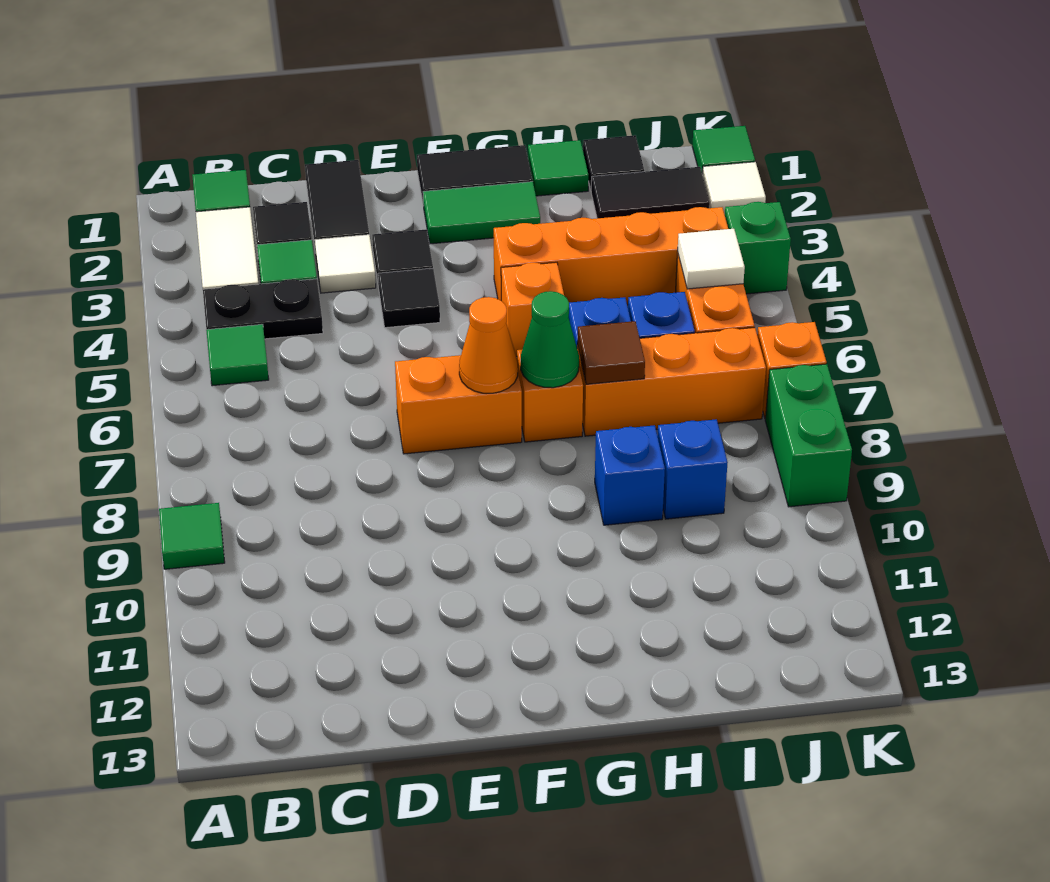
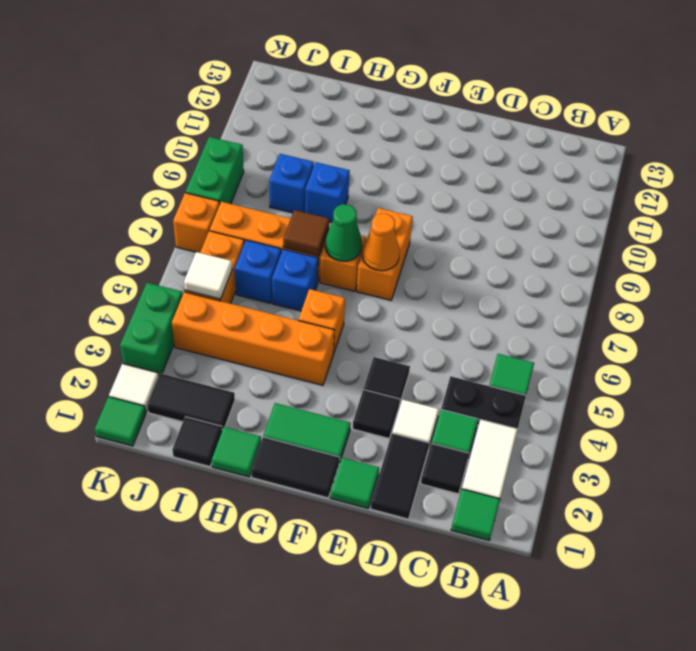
green tile A9 level 1 -> green tile E1 level 1
orange brick E7:F7 level 1 -> orange brick F7:F8 level 1
green brick K4 level 1 -> green brick K3:K4 level 1

